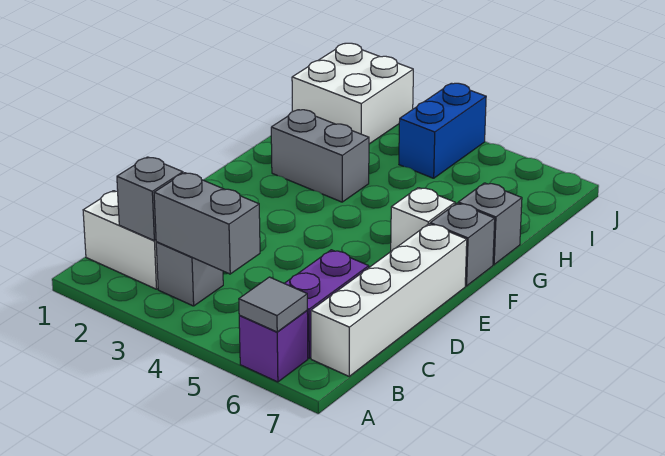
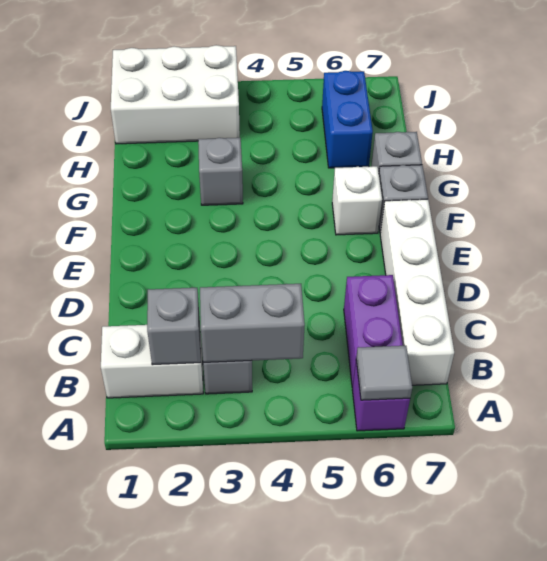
grey brick G2:G3 level 1 -> grey brick G3 level 1
white brick I1:J2 level 1 -> white brick I1:J3 level 1
blue brick I4:J4 level 1 -> blue brick H6:I6 level 1

